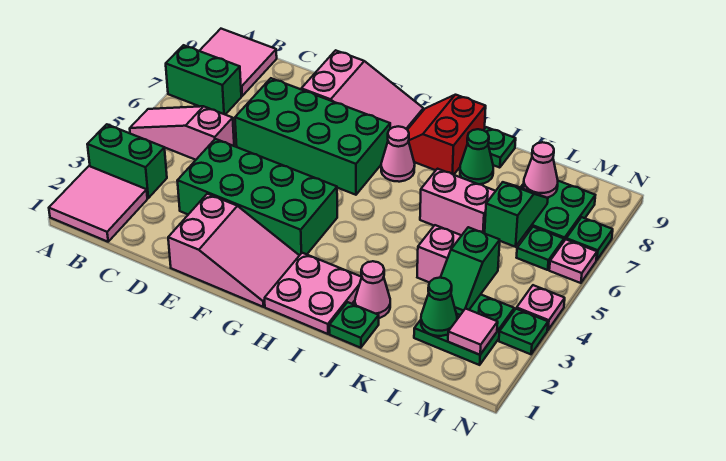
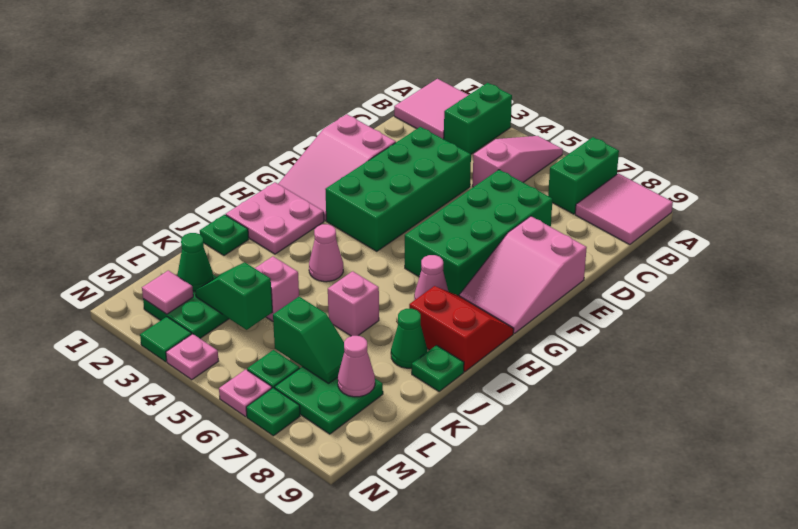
pink cone J2 level 1 -> pink cone I4 level 1
pink brick J6:K6 level 1 -> pink brick J6 level 1
green plate N3 level 1 -> green tile N3 level 1

